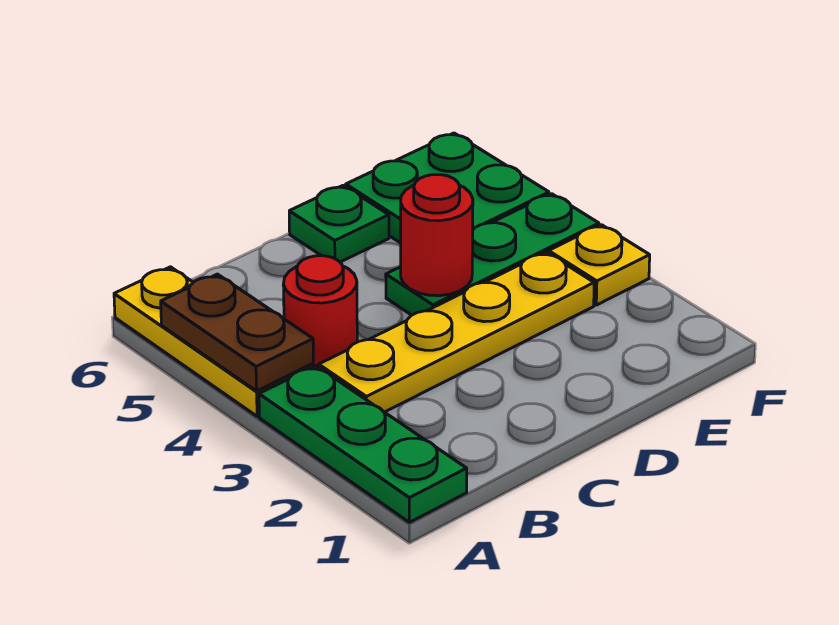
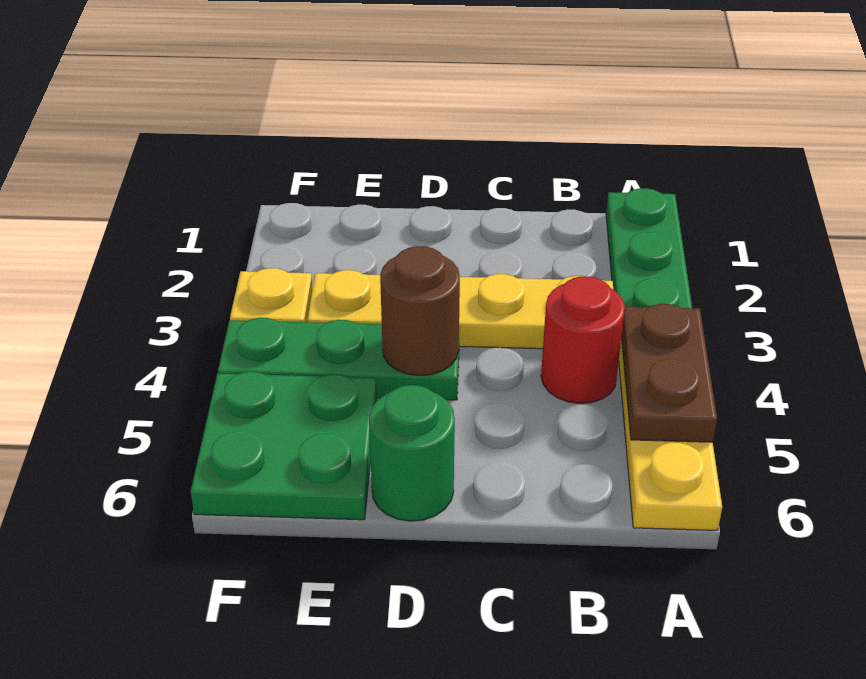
red round brick D4 level 2 -> brown round brick D4 level 2
green plate D6 level 1 -> green round brick D6 level 1

